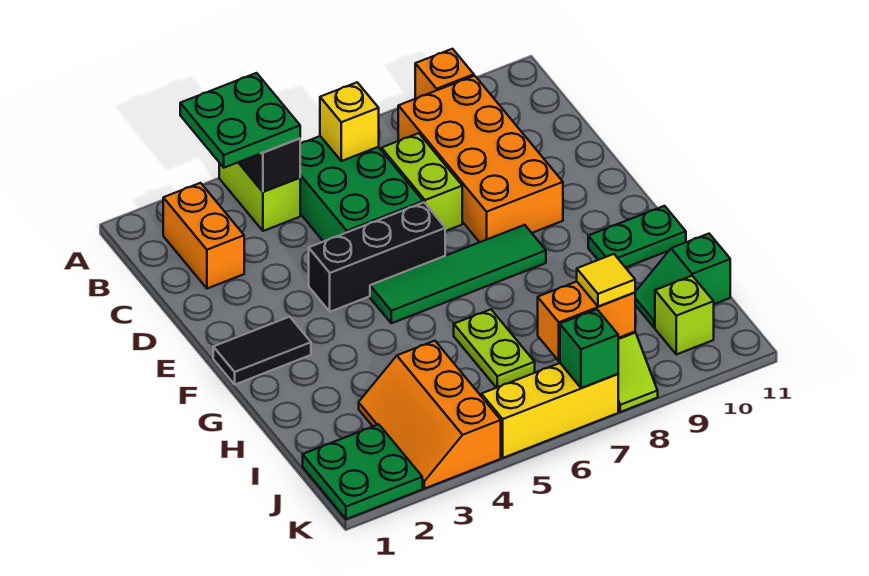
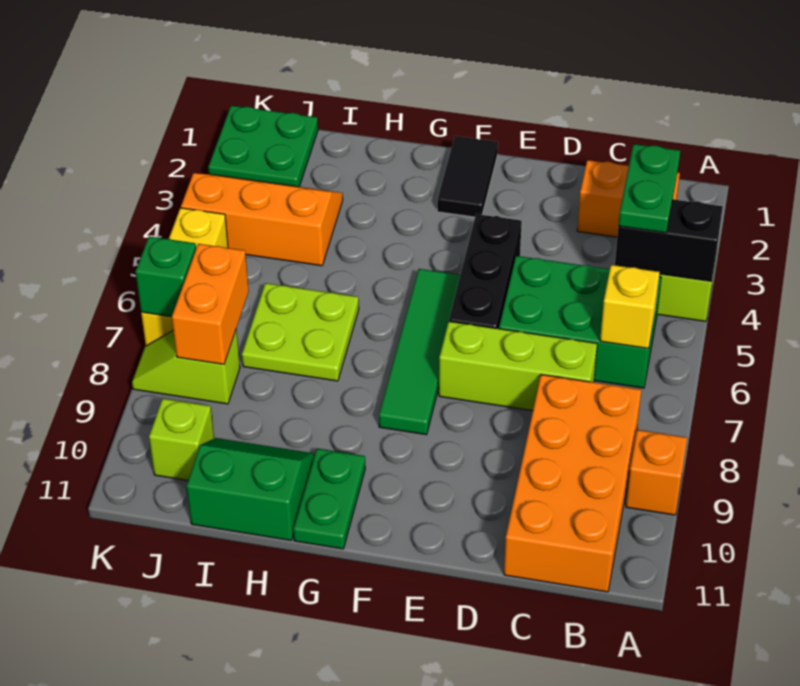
green plate A3:B4 level 3 -> green plate B3:B4 level 3
orange brick B8:E9 level 1 -> orange brick B8:C11 level 1
lime brick C7:D7 level 1 -> lime brick C7:E7 level 1
lime plate H6:I6 level 1 -> lime plate H6:I7 level 1
green slope I10:I11 level 1 top 11 -> green slope H10:I11 level 1 top 11
yellow tile J8 level 3 -> none

